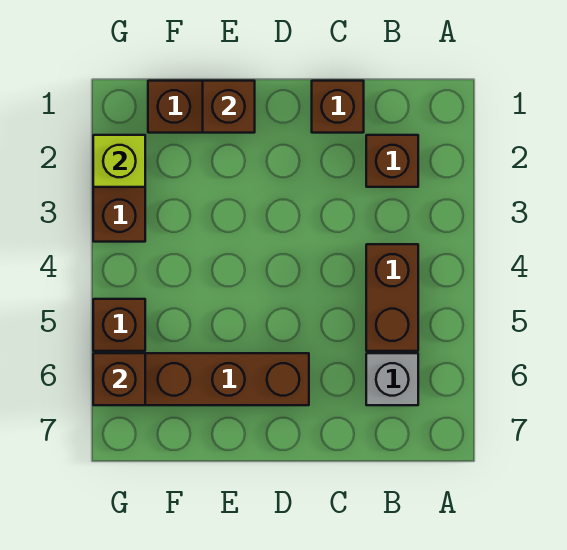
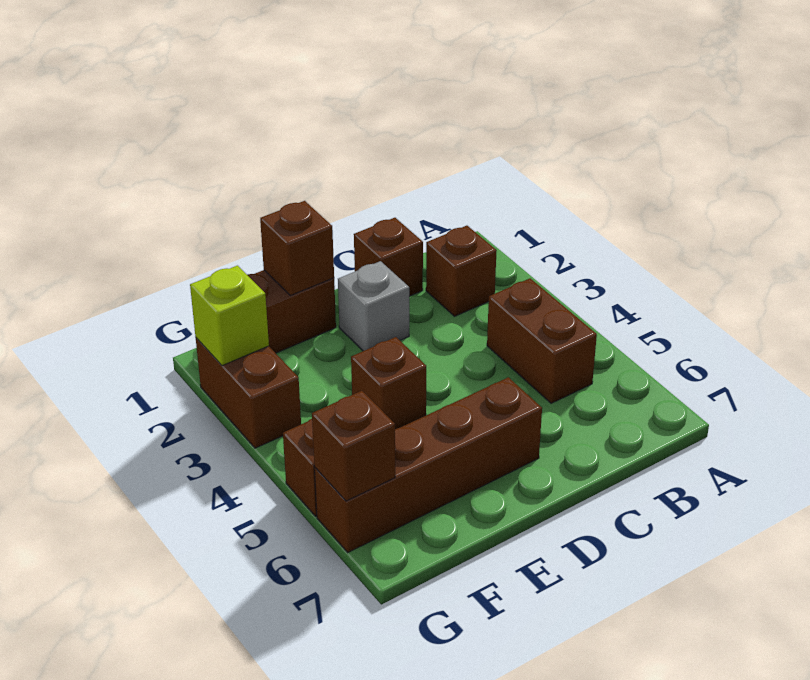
grey brick B6 level 1 -> grey brick D2 level 1
none -> brown brick E4 level 1

